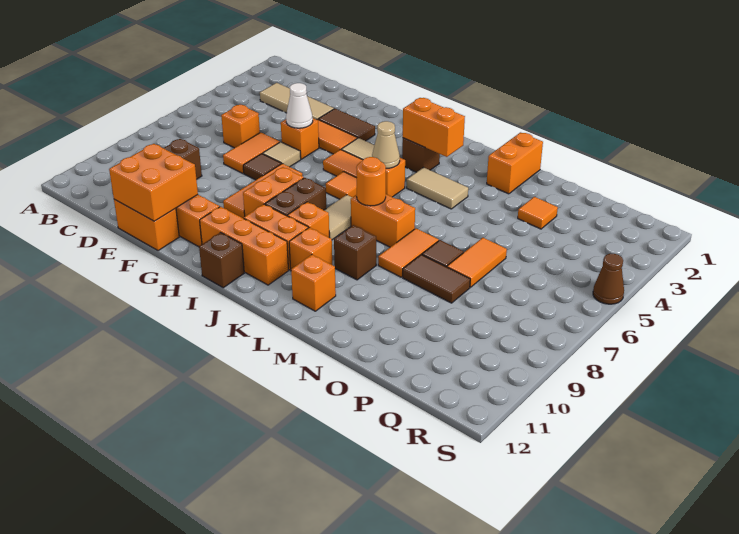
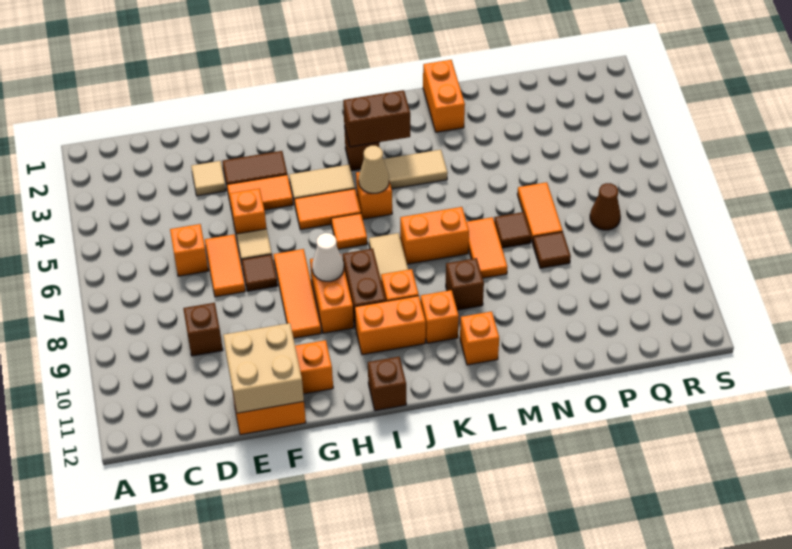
tan tile C3:E3 level 1 -> tan tile E3 level 1
orange brick E11:F12 level 2 -> tan brick E11:F12 level 2
white cone F5 level 2 -> white cone H8 level 2
orange brick H11:J11 level 1 -> none
orange brick J3:K3 level 2 -> brown brick J3:K3 level 2
orange round brick K7 level 2 -> none
brown tile N8:O8 level 1 -> brown tile O8 level 1
orange tile O3 level 1 -> none
brown cone S5 level 1 -> brown cone Q7 level 1

